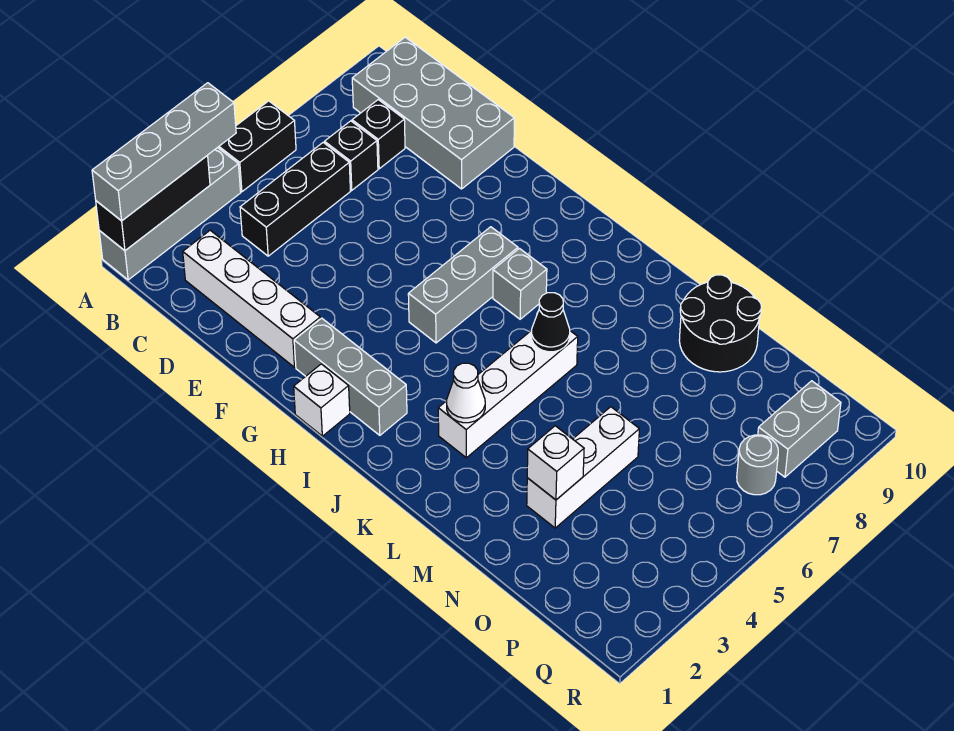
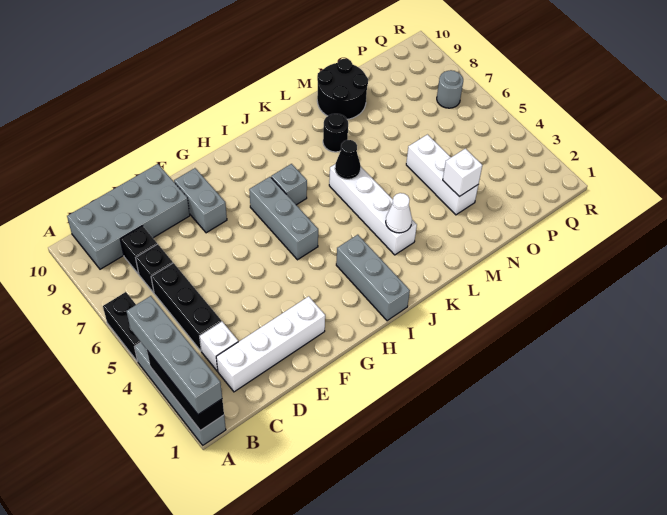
grey brick G2:I2 level 1 -> grey brick I1:I3 level 1
white brick H1 level 1 -> white brick C3 level 1
none -> black round brick L8 level 1
grey brick Q8:Q9 level 1 -> grey brick F8:F9 level 1

